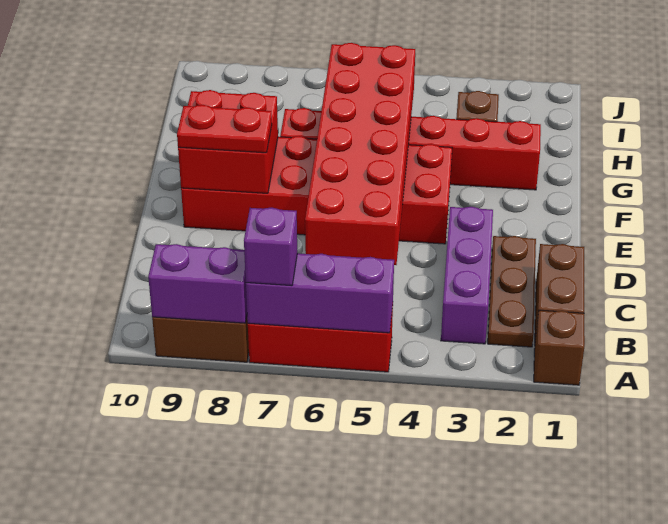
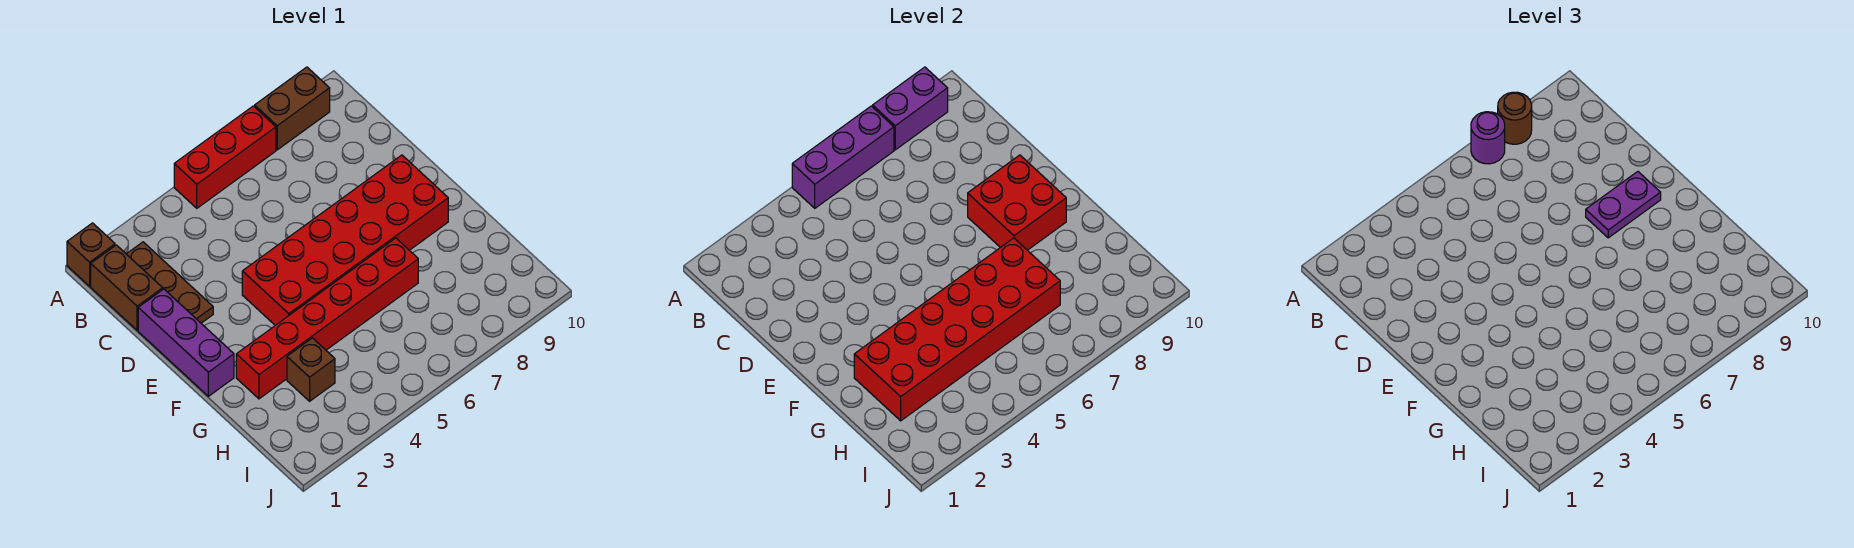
purple brick A7 level 3 -> purple round brick A7 level 3
none -> brown round brick A8 level 3
purple brick B3:D3 level 1 -> purple brick D1:F1 level 1
red brick C5:H6 level 2 -> red brick G2:H7 level 2
red plate E8:E9 level 3 -> purple plate E8:E9 level 3

